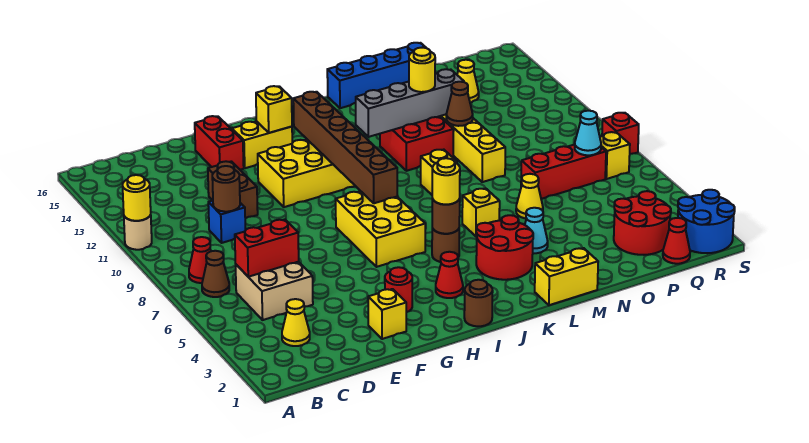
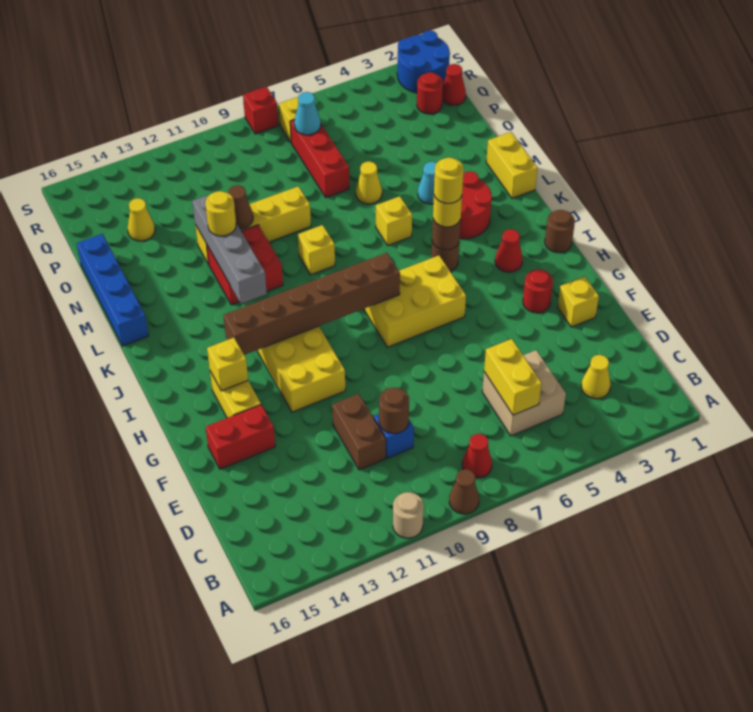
yellow round brick A11 level 2 -> yellow round brick J5 level 4
brown cone B7 level 1 -> brown cone A9 level 1
red brick C6:D6 level 2 -> yellow brick C6:D6 level 2
brown brick E11:E12 level 1 -> brown brick D11:E11 level 1
red round brick P2:Q3 level 1 -> red round brick Q2 level 1

